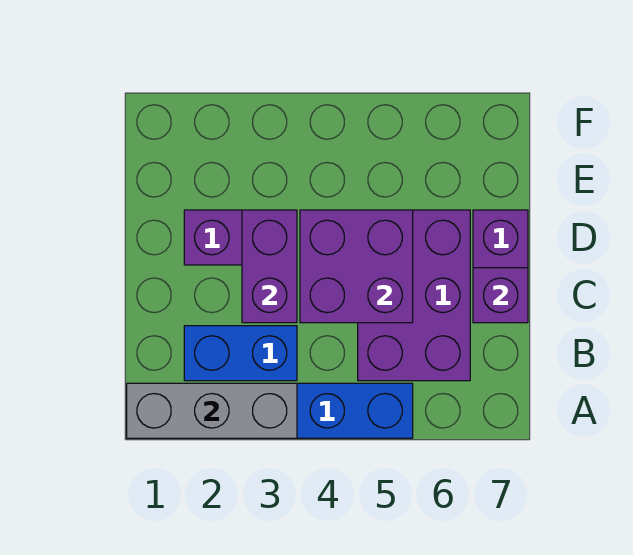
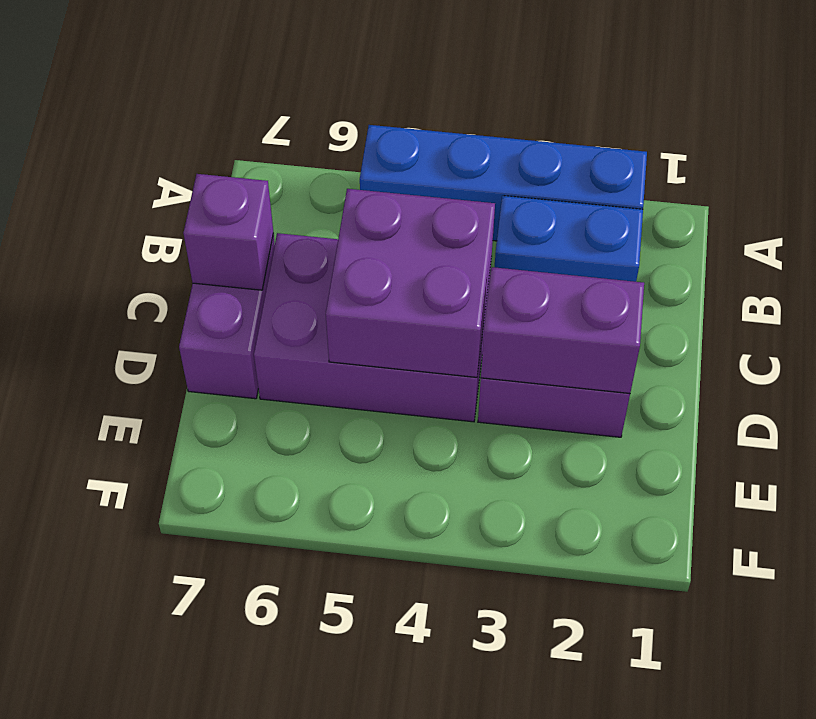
grey brick A1:A3 level 2 -> none
purple brick B5:D6 level 1 -> purple brick C4:D6 level 1
purple brick C3:D3 level 2 -> purple brick D2:D3 level 2

